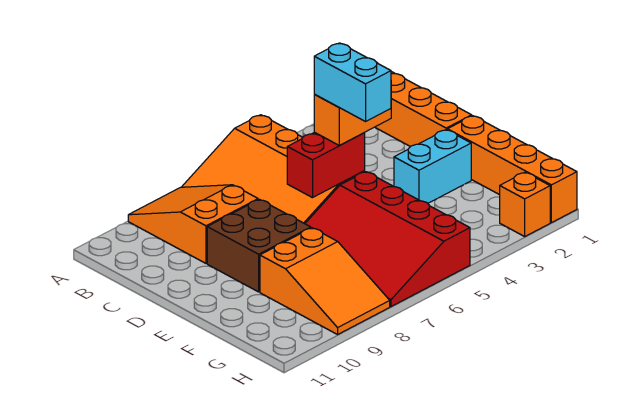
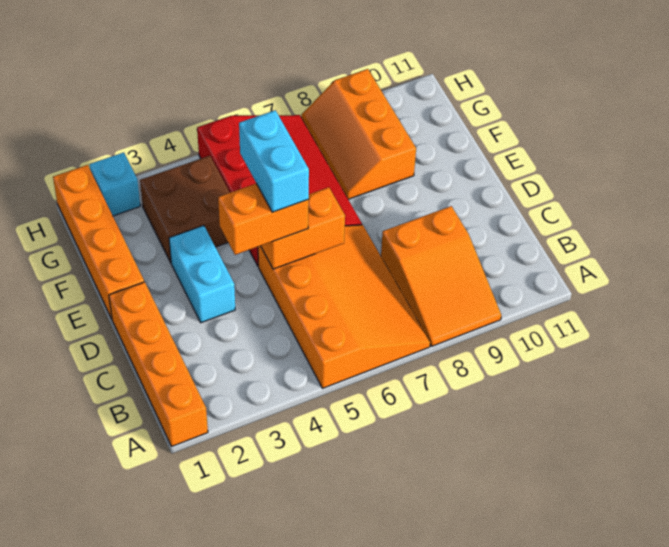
red brick D5:D6 level 2 -> orange brick D5:D6 level 2
brown brick D8:E9 level 1 -> brown brick F3:G4 level 1
cyan brick E2:E3 level 1 -> cyan brick D3:E3 level 1
orange slope F8:H9 level 1 top F -> orange slope F8:H9 level 1 top 9
orange brick H2 level 1 -> cyan brick H2 level 1

